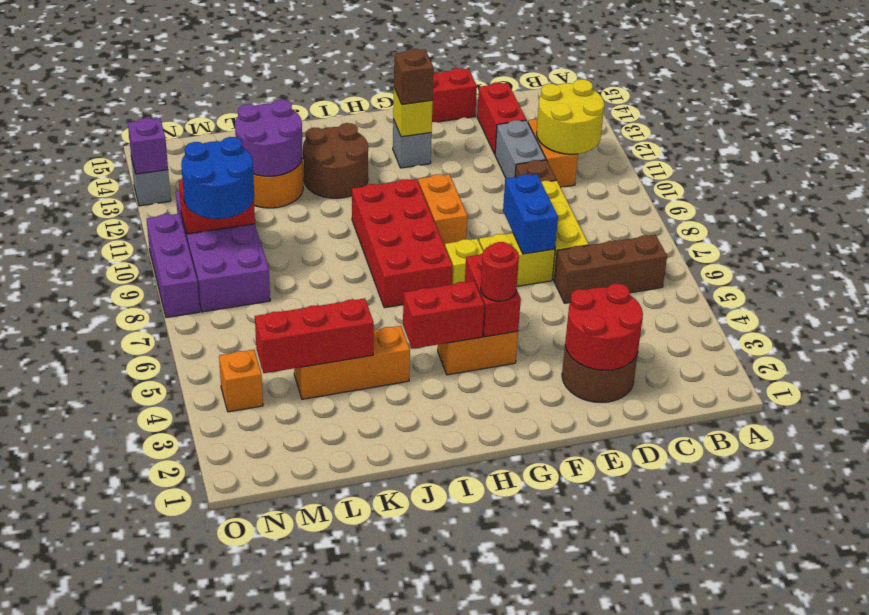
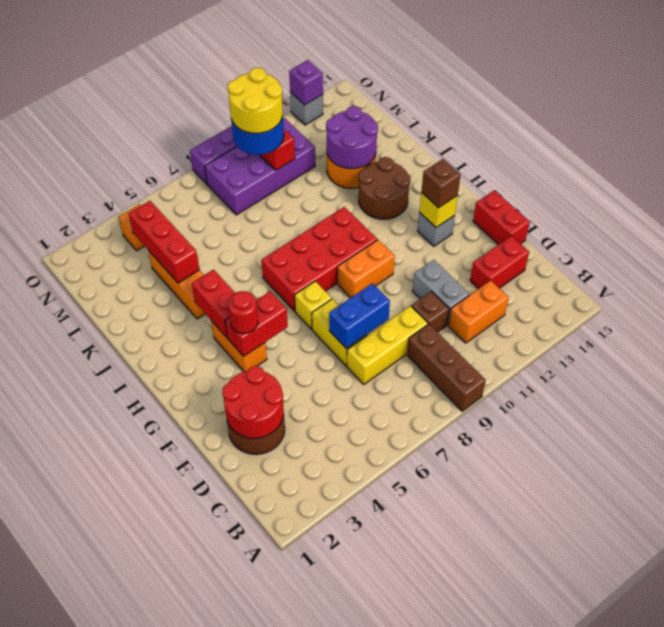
brown brick B6:D6 level 1 -> brown brick A9:C9 level 1
yellow round brick B11:C12 level 2 -> yellow round brick M9:N10 level 4
grey brick D11:D12 level 1 -> grey brick D11:E11 level 1

